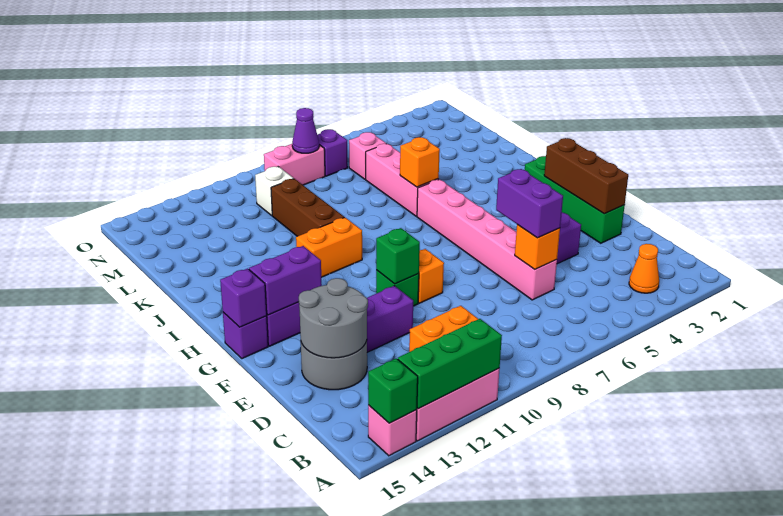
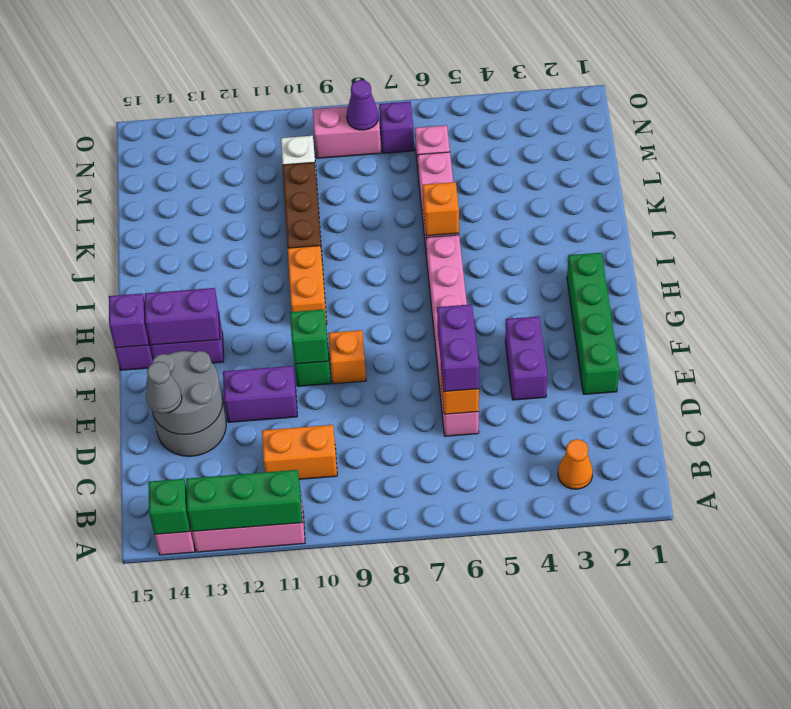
none -> grey cone D14 level 3
brown brick E2:G2 level 2 -> none
orange brick I10:I11 level 1 -> orange brick H10:I10 level 1

